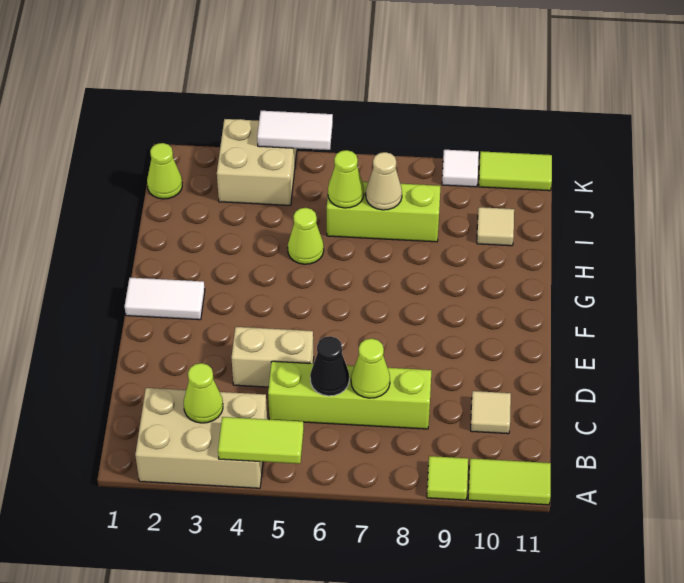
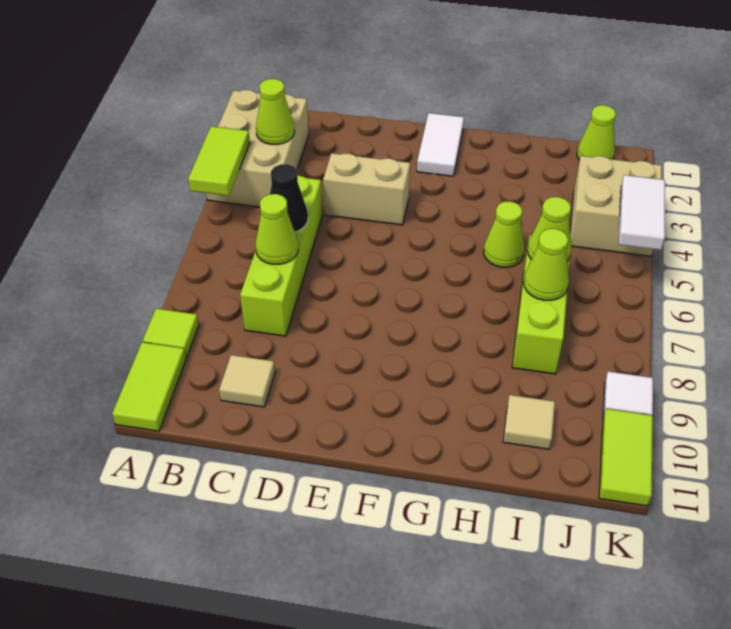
tan brick D4:D5 level 1 -> tan brick D4:E4 level 1
tan cone I7 level 2 -> lime cone I7 level 2

